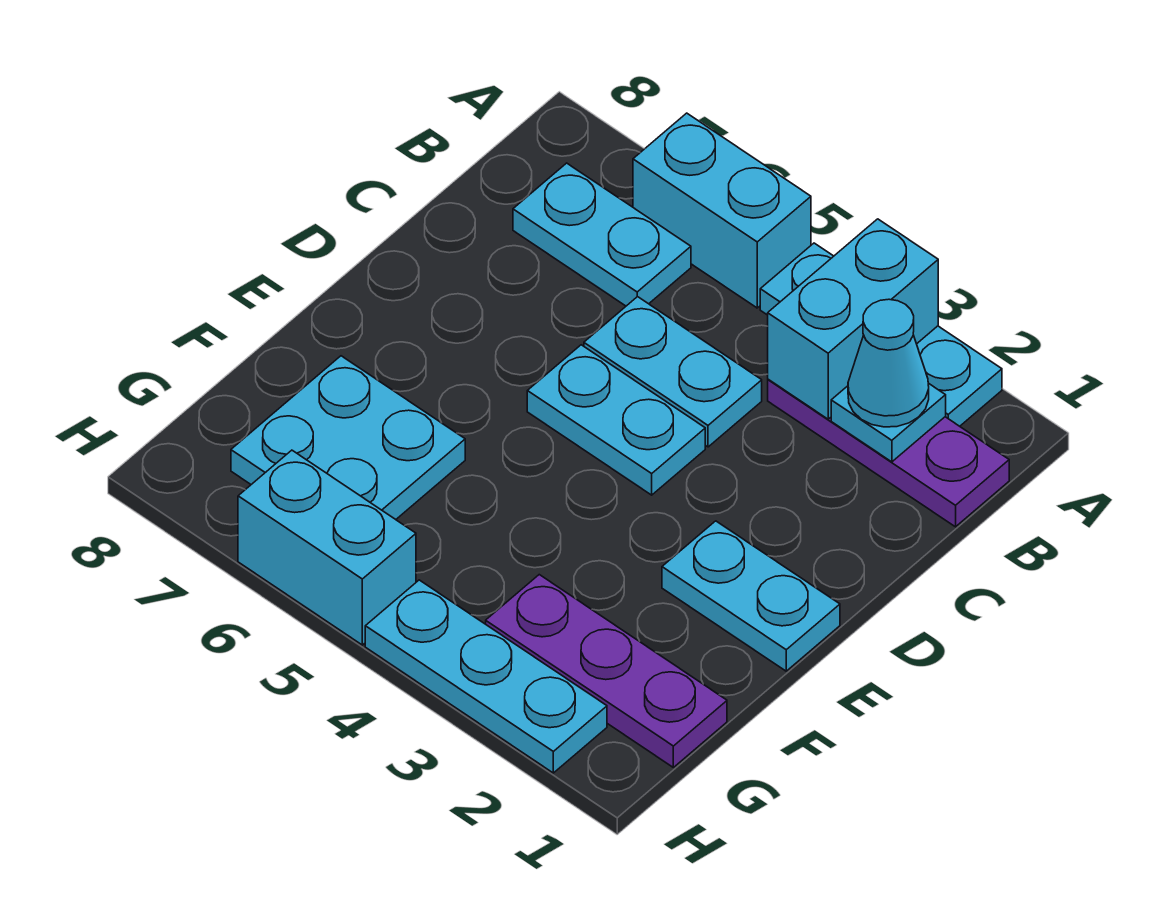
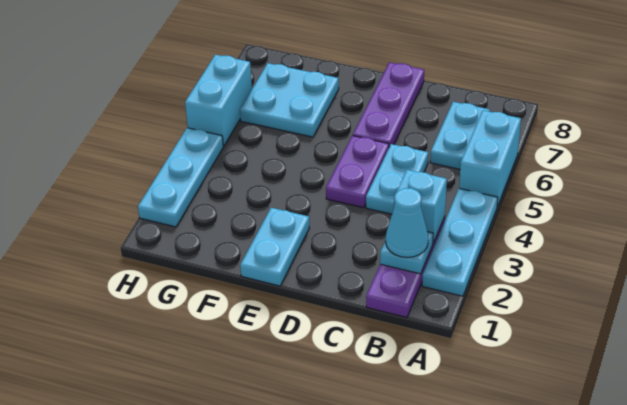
cyan brick A3:B3 level 2 -> cyan brick B3 level 2
cyan plate D4:D5 level 1 -> purple plate D4:D5 level 1
purple plate G1:G3 level 1 -> purple plate D6:D8 level 1

